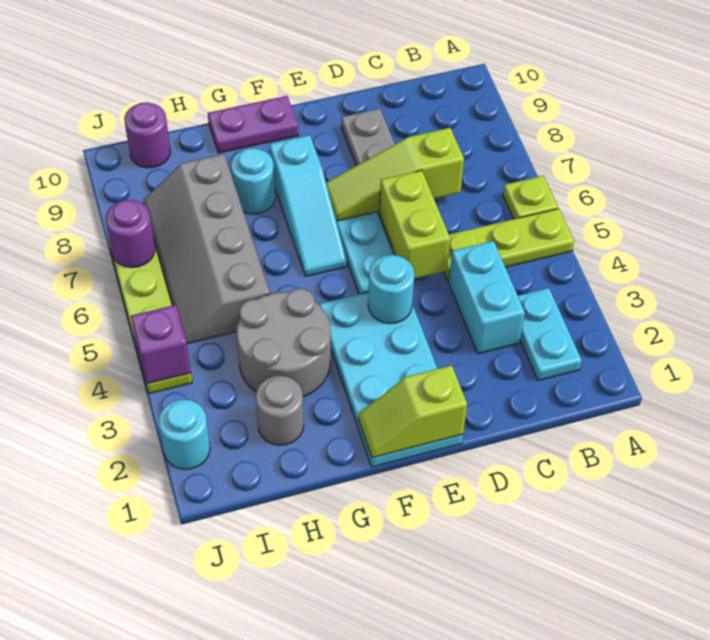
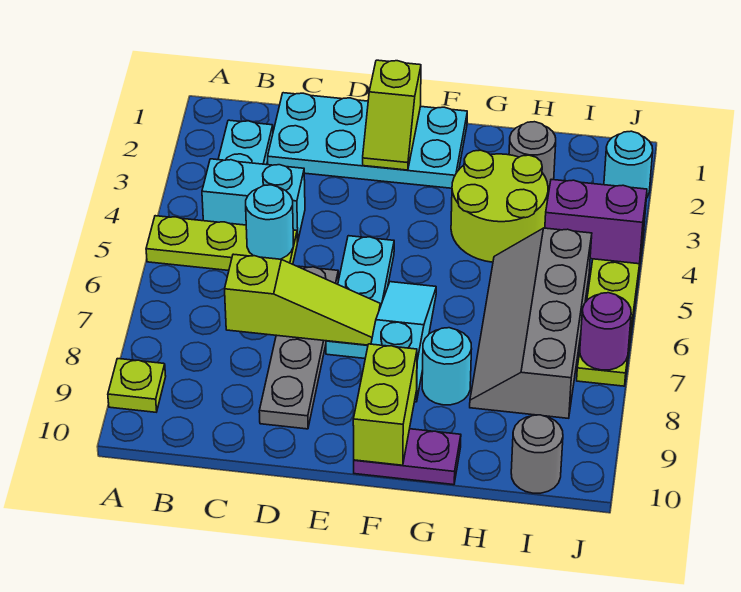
lime plate A6 level 1 -> lime plate A9 level 1
cyan brick C3:C4 level 1 -> cyan brick B4:C4 level 1
lime brick D5:D6 level 2 -> lime brick F9:F10 level 2
cyan plate E1:F4 level 1 -> cyan plate C1:F2 level 1
lime slope E1:F1 level 2 top E -> lime slope E1:E2 level 2 top 1
cyan round brick E4 level 2 -> cyan round brick C5 level 2
grey round brick G3:H4 level 1 -> lime round brick G3:H4 level 1
grey slope H5:I8 level 1 top H -> grey slope H5:I8 level 1 top I
purple round brick I10 level 1 -> grey round brick I10 level 1
purple brick J4 level 2 -> purple brick I4:J4 level 2

